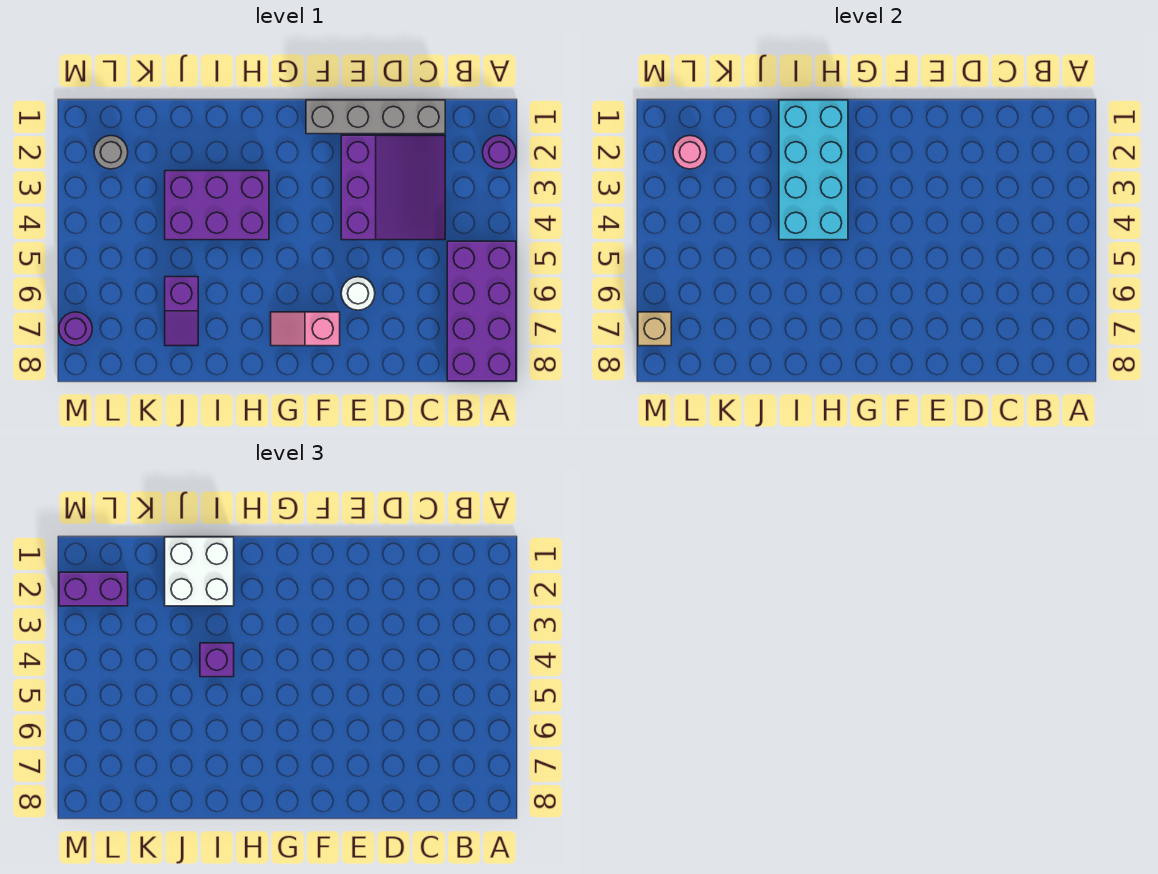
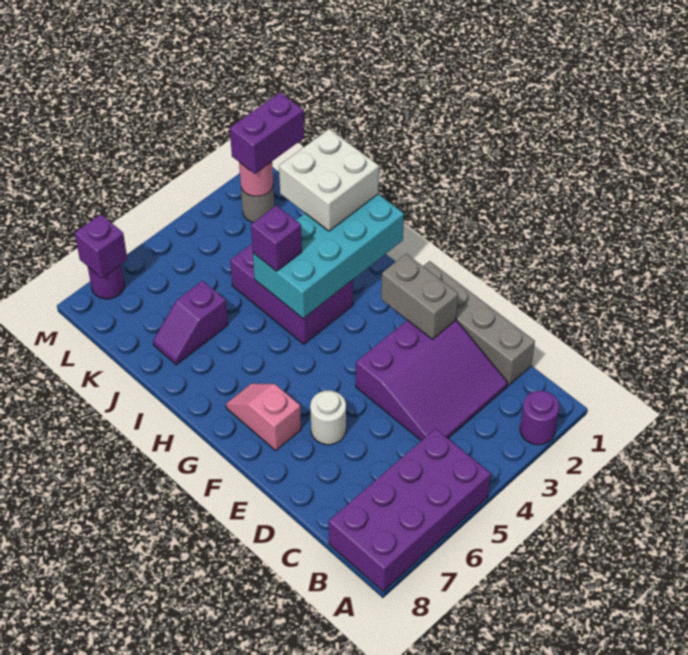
none -> grey brick E2:F2 level 2
purple brick L2:M2 level 3 -> purple brick L1:L2 level 3
tan brick M7 level 2 -> purple brick M7 level 2

